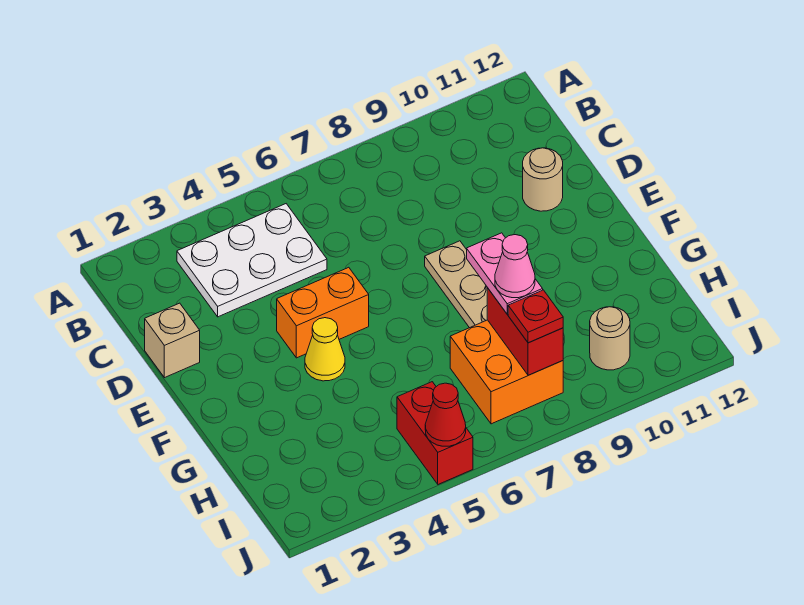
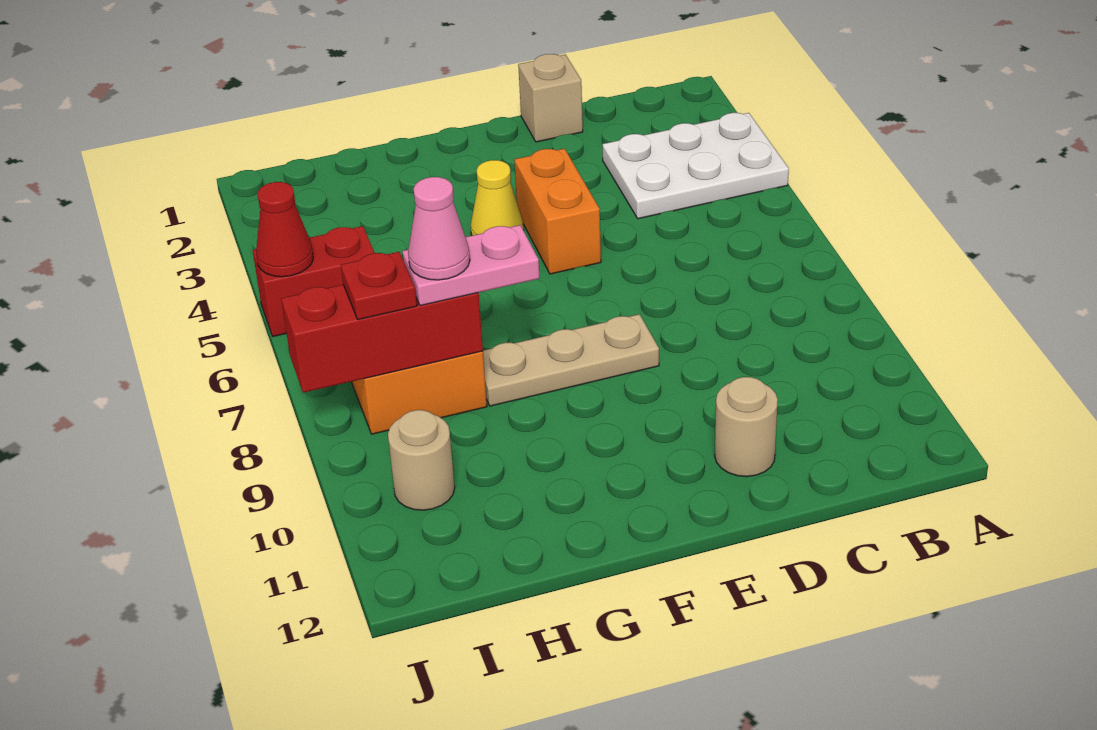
white plate B3:C5 level 1 -> white plate A3:C4 level 1
red brick H8:I8 level 2 -> red brick H8:J8 level 2

